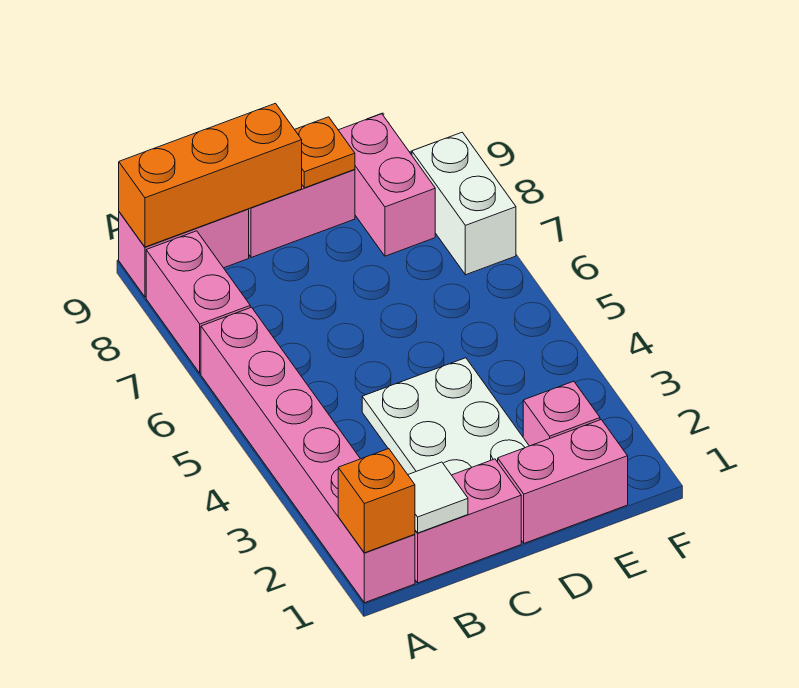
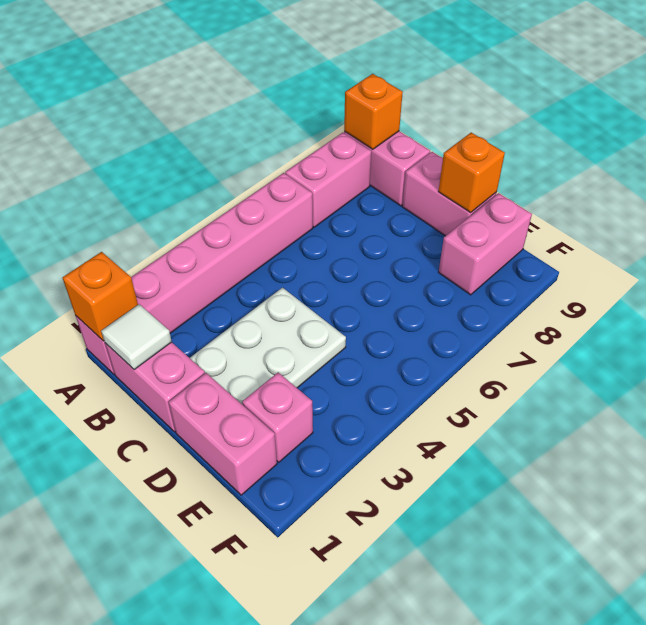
orange brick A9:C9 level 2 -> orange brick A9 level 2
orange plate D9 level 2 -> orange brick D9 level 2
white brick F7:F8 level 1 -> none

